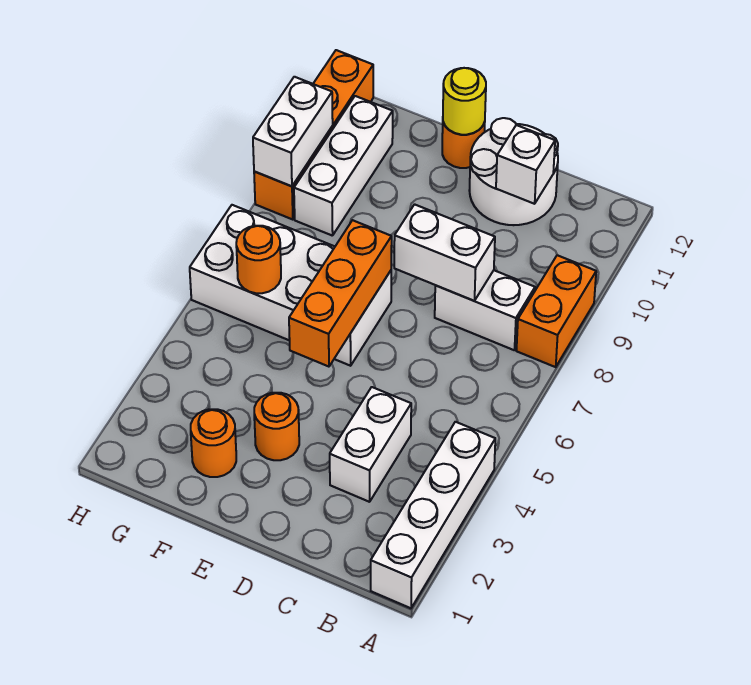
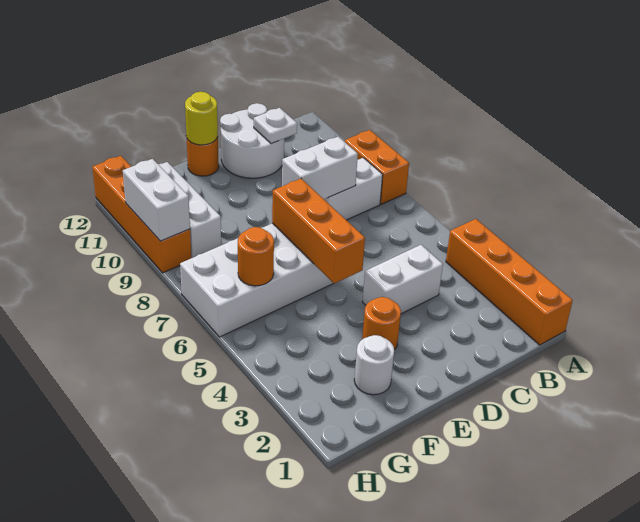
white brick A1:A4 level 1 -> orange brick A1:A4 level 1
white brick C3:C4 level 1 -> white brick C4:D4 level 1
white brick C11 level 2 -> white plate C11 level 2
orange round brick F2 level 1 -> white round brick F2 level 1

